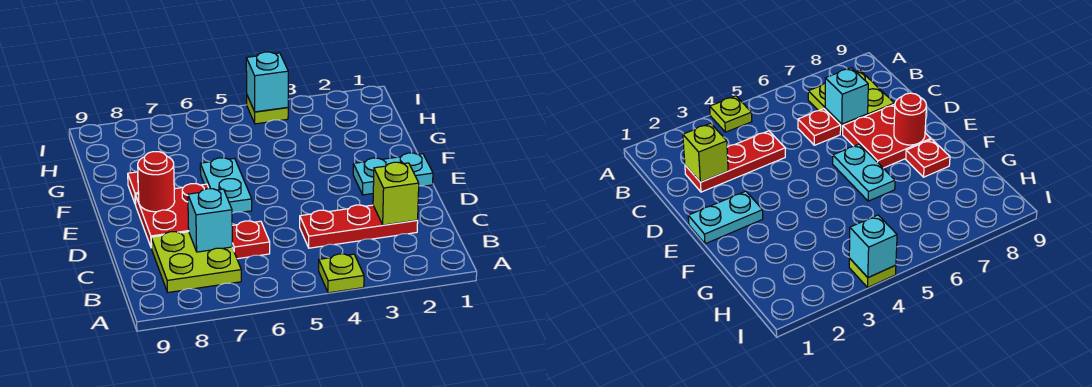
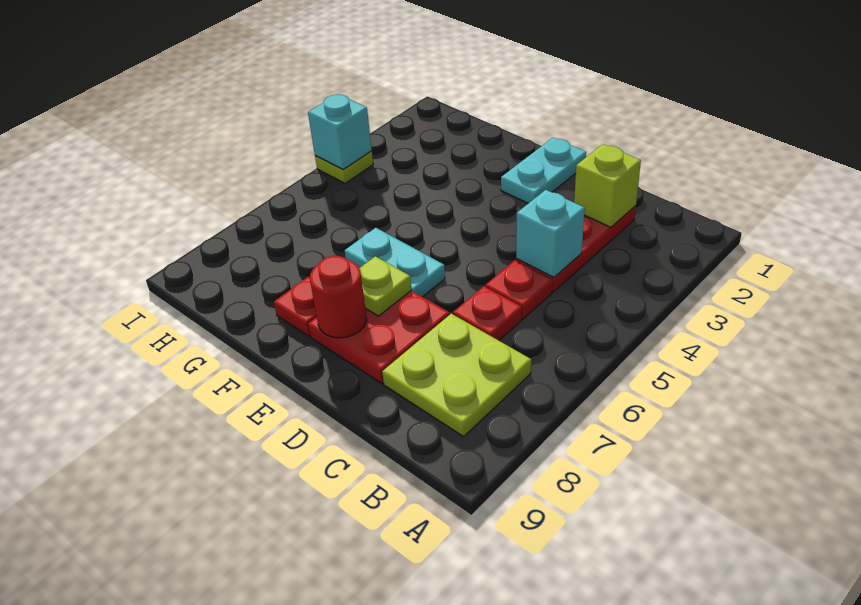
lime plate A4 level 1 -> lime plate E7 level 2
none -> red plate C5 level 1
cyan brick C7 level 2 -> cyan brick C4 level 2

